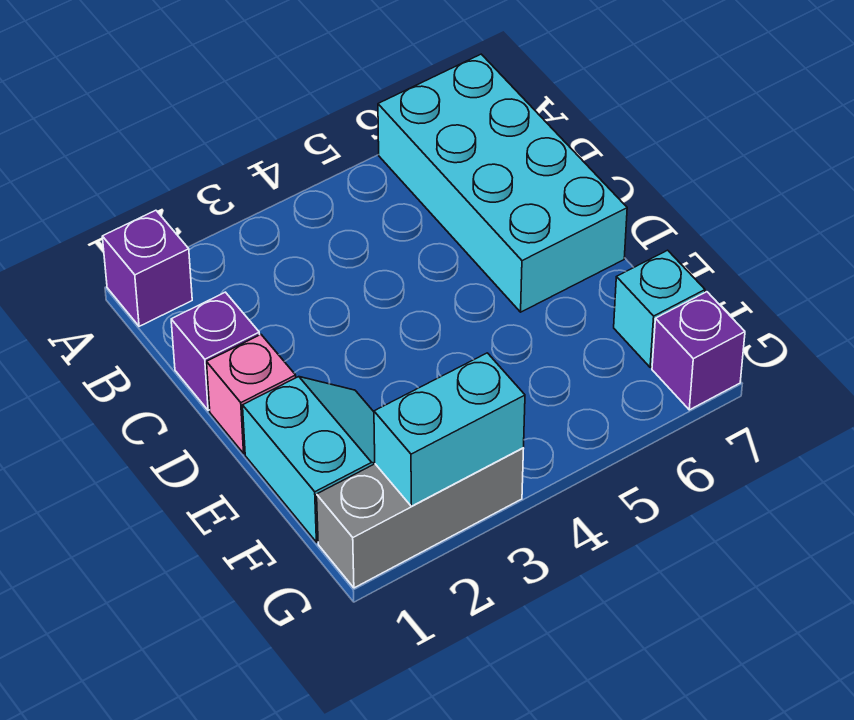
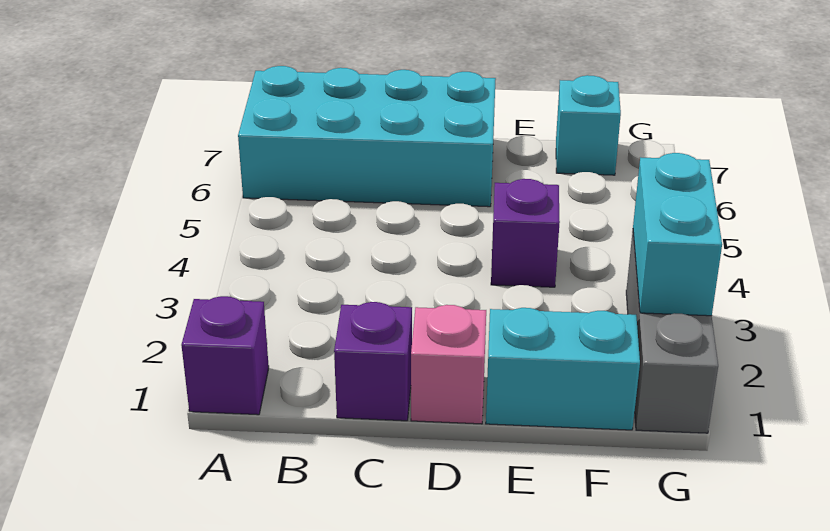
purple brick G7 level 1 -> purple brick E4 level 1

